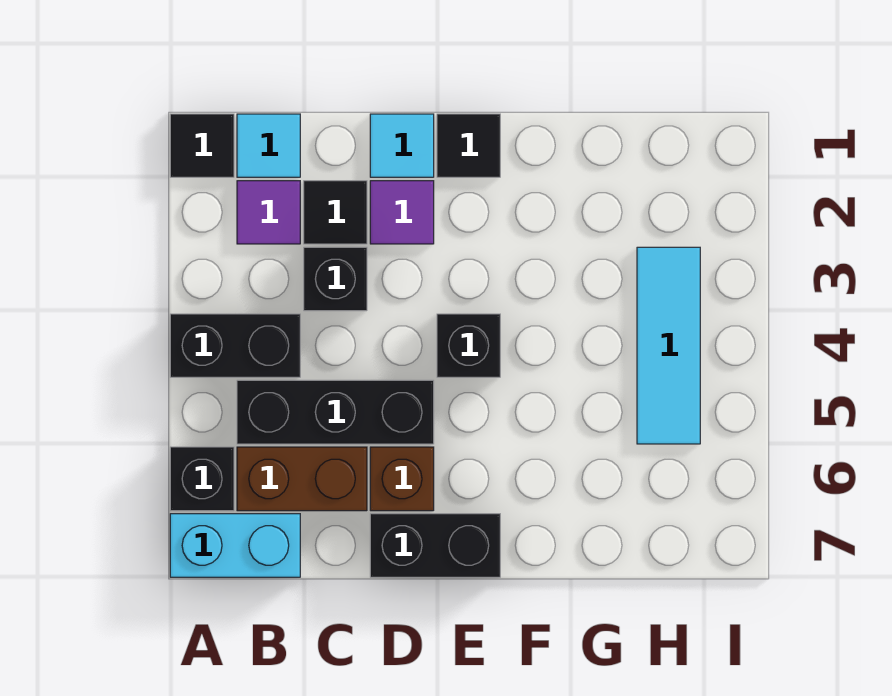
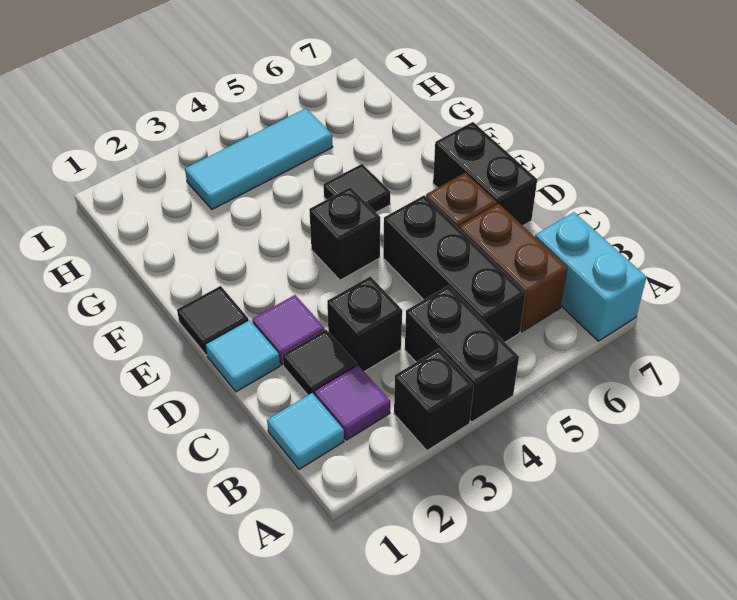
black tile A1 level 1 -> black tile F5 level 1
black brick A6 level 1 -> black brick A3 level 1

